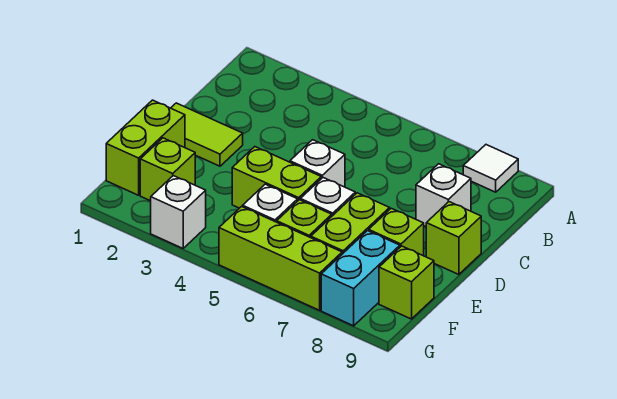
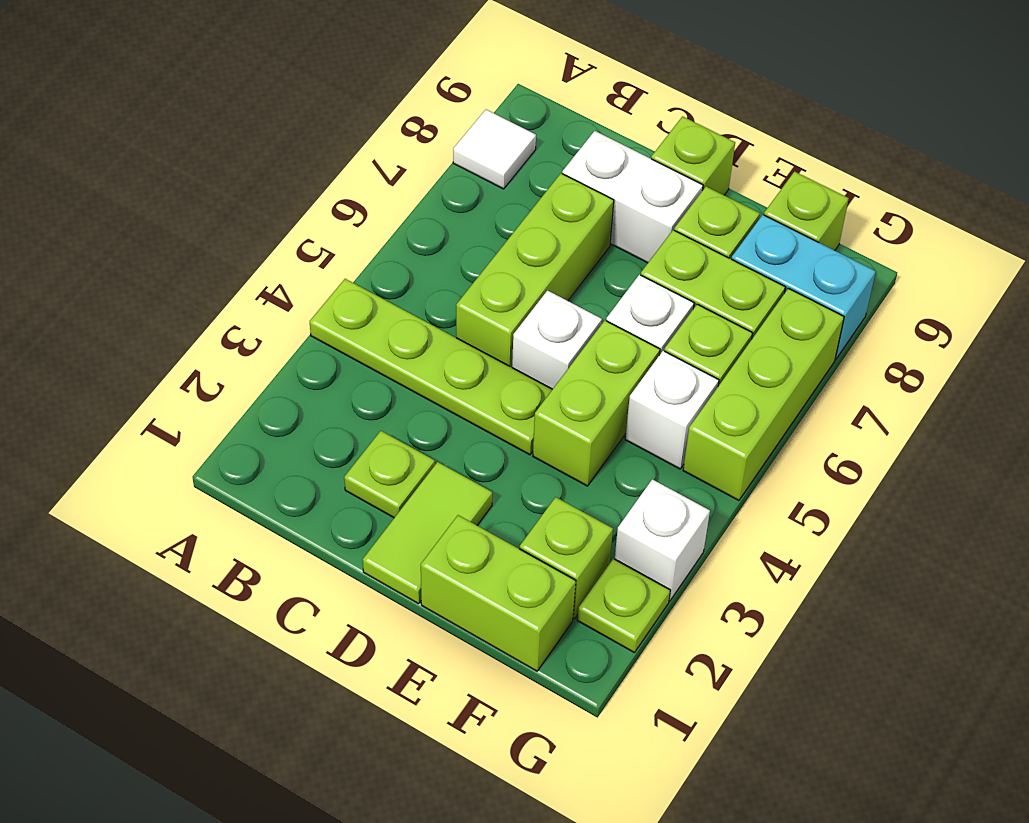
none -> lime plate A4:D4 level 1
none -> lime plate C2 level 1
none -> lime brick C5:C7 level 1
white brick C8 level 1 -> white brick C8:D8 level 1
none -> lime plate G2 level 1

